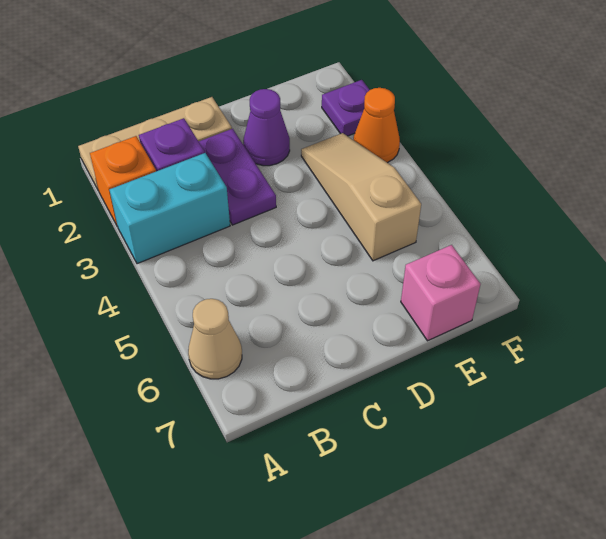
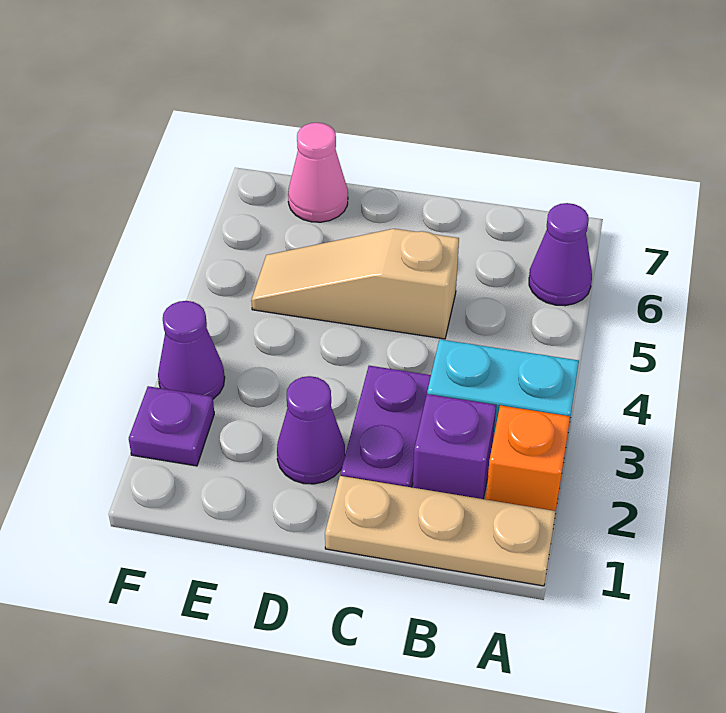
tan cone A6 level 1 -> purple cone A6 level 1
tan slope E3:E5 level 1 top 5 -> tan slope C5:E5 level 1 top C
pink brick E7 level 1 -> pink cone E7 level 1
orange cone F3 level 1 -> purple cone F3 level 1

